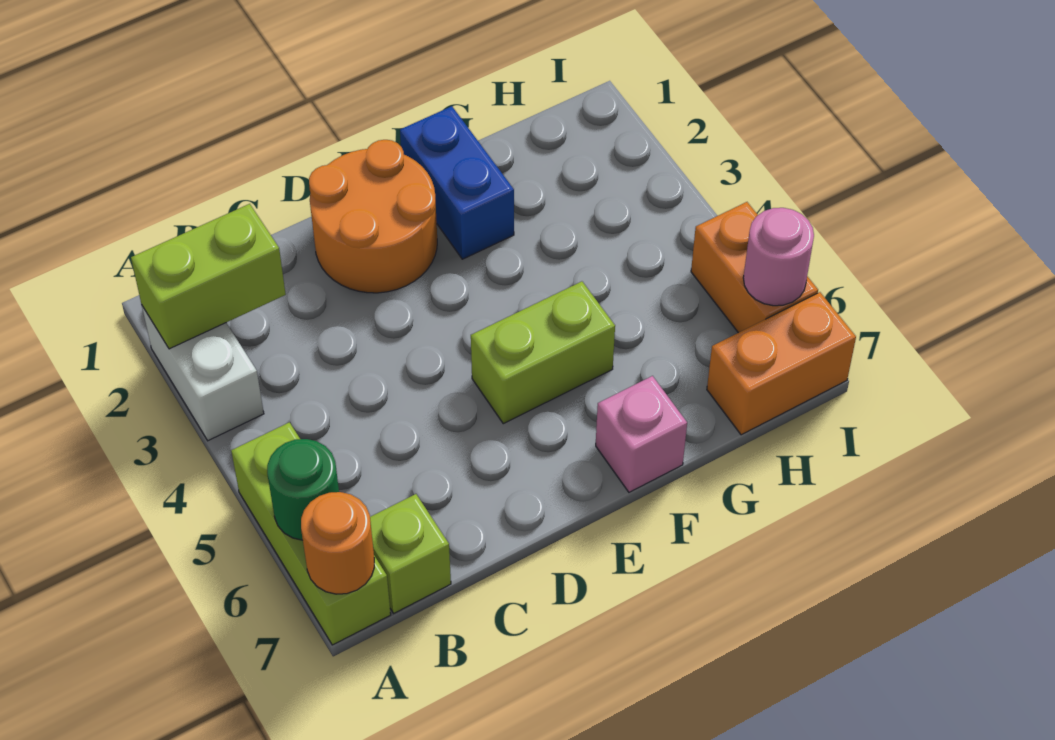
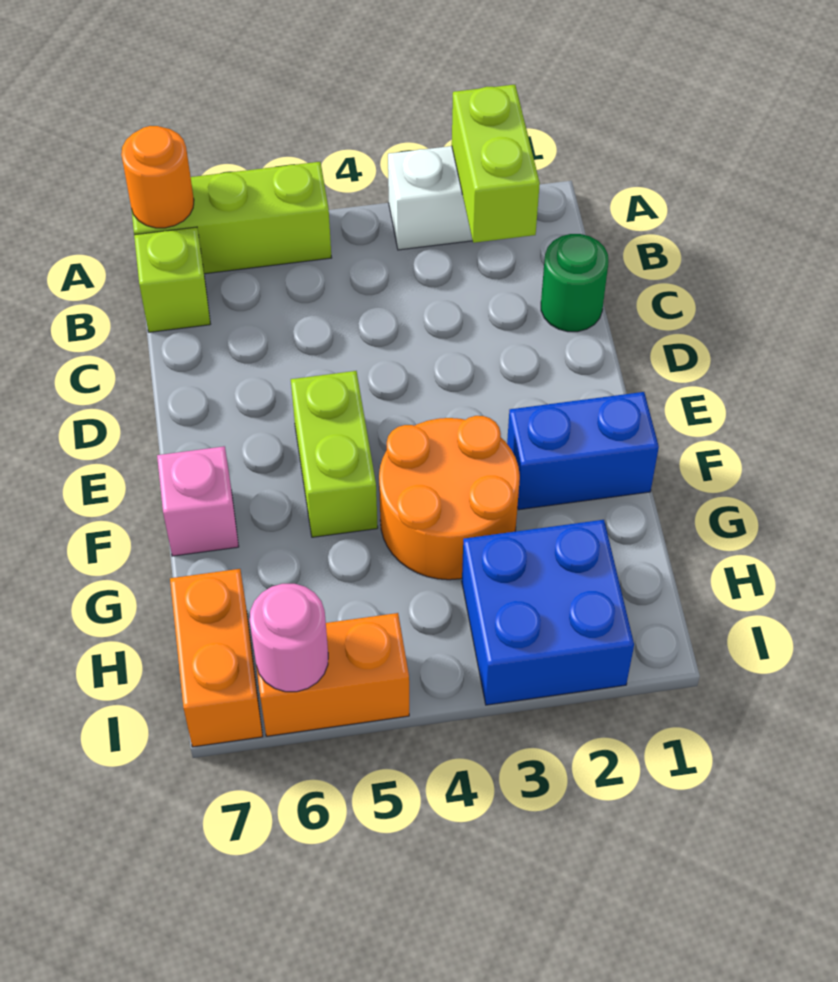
green round brick A6 level 2 -> green round brick C1 level 1
orange round brick D1:E2 level 1 -> orange round brick F3:G4 level 1
none -> blue brick H2:I3 level 1

